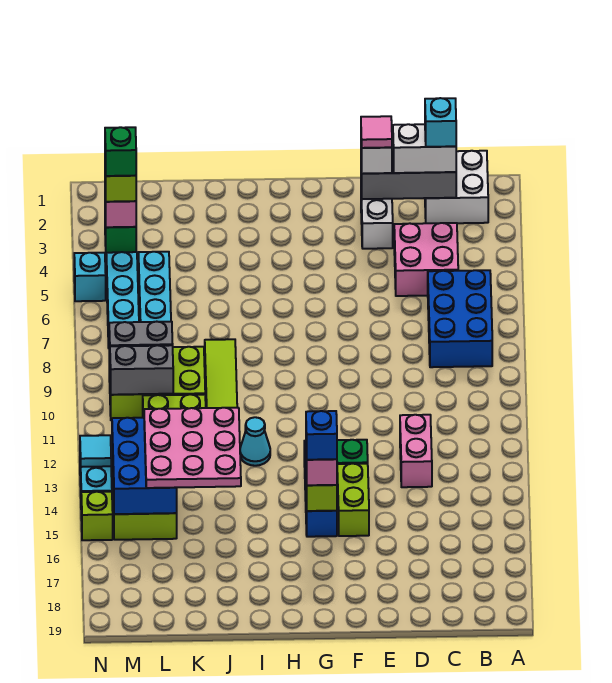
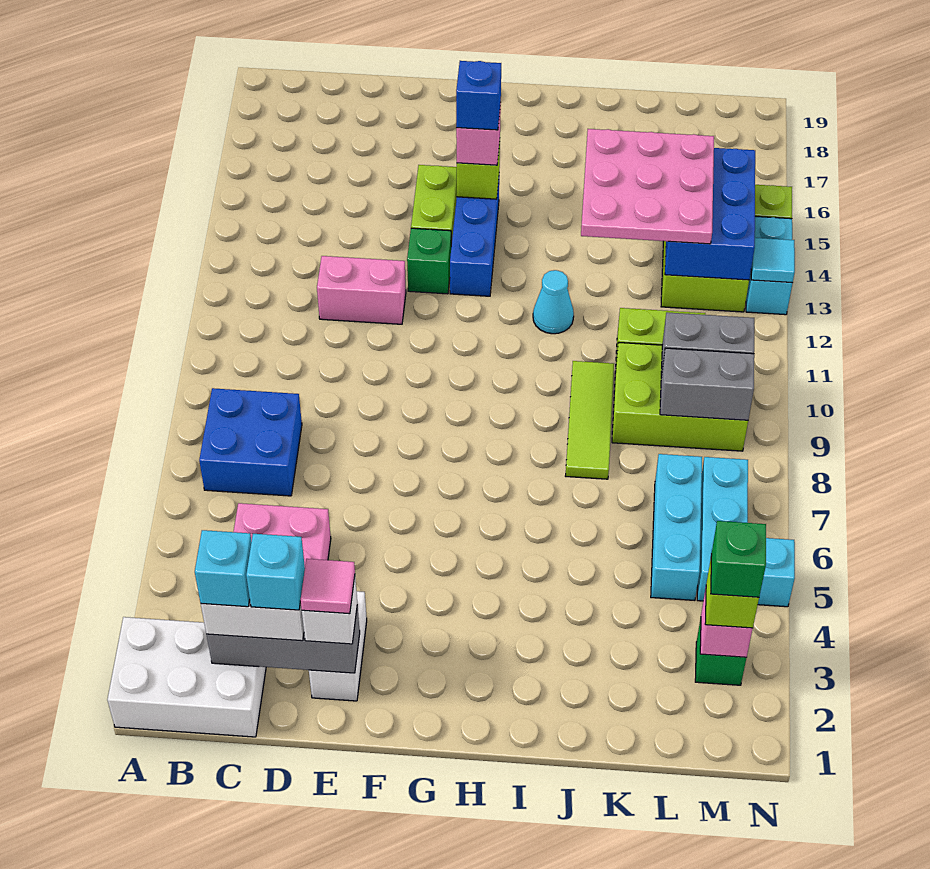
white brick B1:C2 level 1 -> white brick A1:C2 level 1
blue brick B6:C8 level 1 -> blue brick B7:C8 level 1
none -> cyan brick D2 level 4
pink brick D12:D13 level 1 -> pink brick D12:E12 level 1

